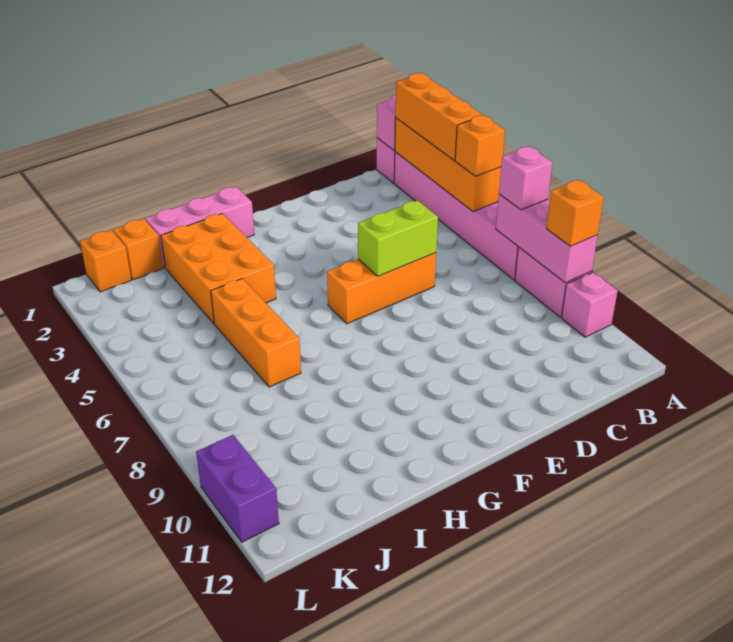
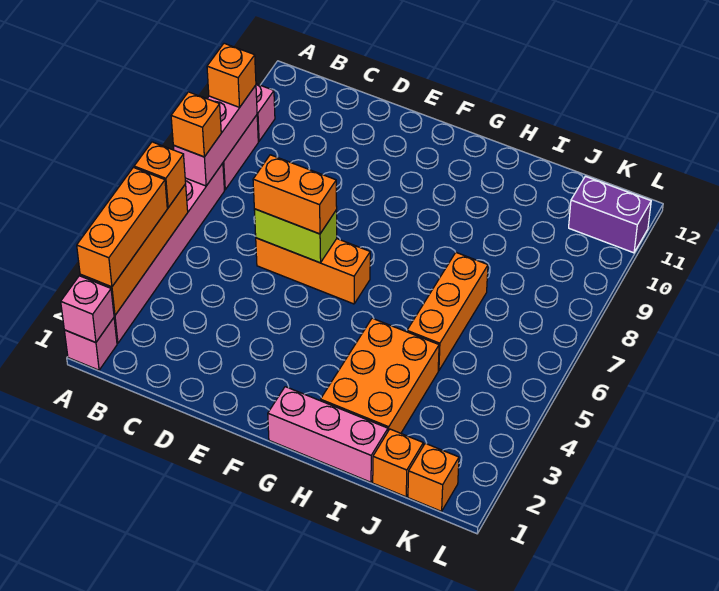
pink brick A7 level 3 -> orange brick A7 level 3
none -> orange brick D6:E6 level 3
purple brick L10:L11 level 1 -> purple brick K11:L11 level 1

